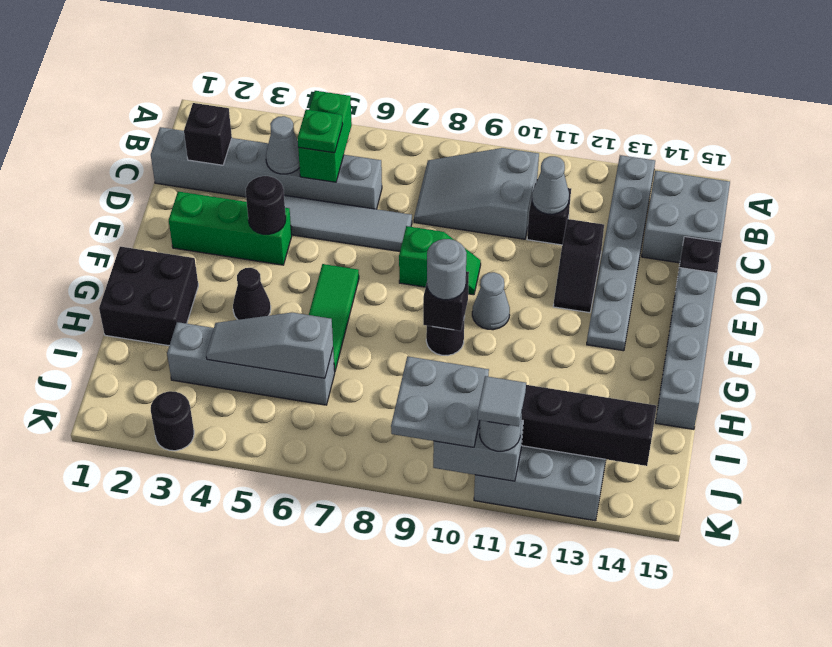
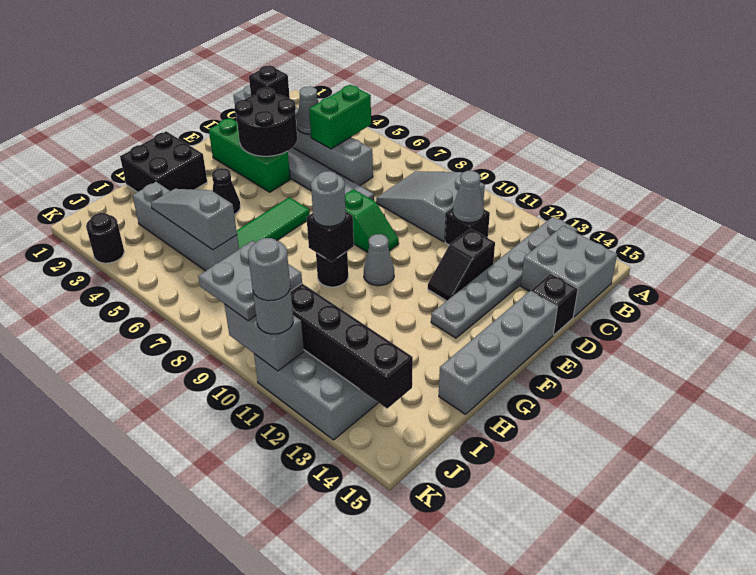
green plate C5 level 3 -> none
black round brick E4 level 2 -> black round brick D3:E4 level 2
grey tile K11 level 4 -> grey round brick K11 level 4

